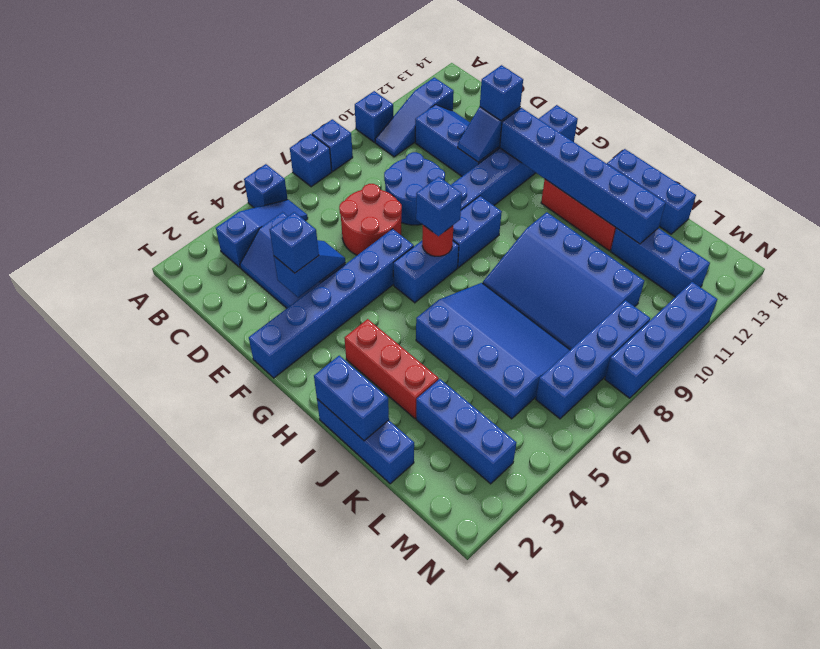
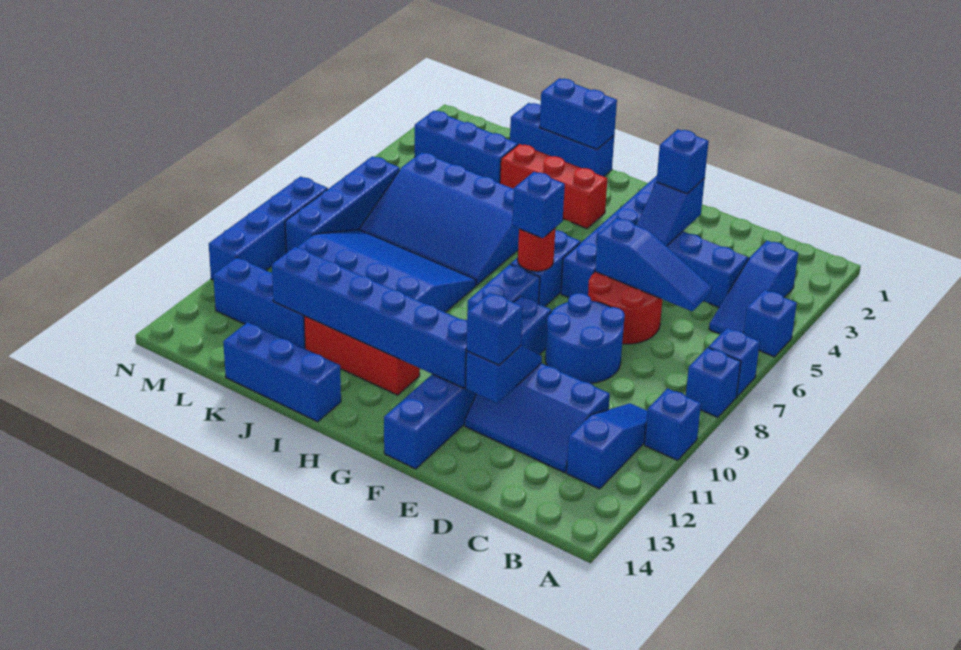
none -> blue slope C6:E6 level 2 top E

